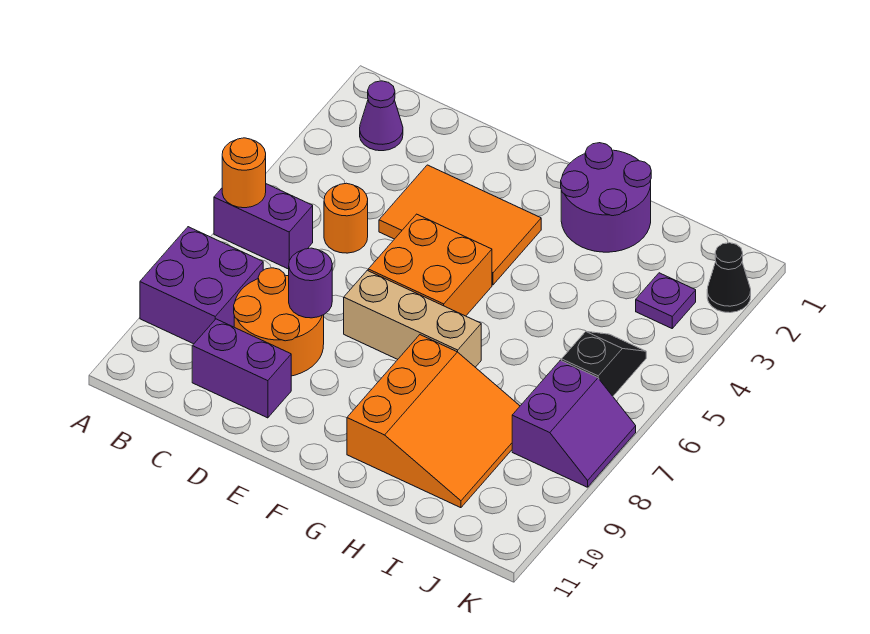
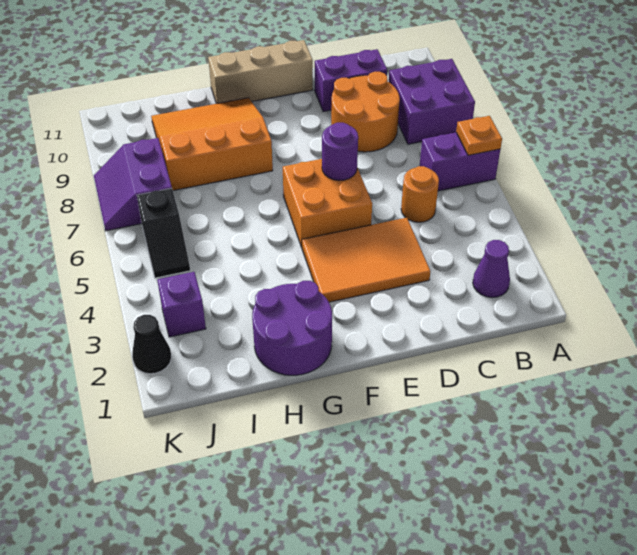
orange round brick A6 level 2 -> orange plate A6 level 2
purple round brick D8 level 2 -> purple round brick E6 level 2
tan brick E7:G7 level 1 -> tan brick E11:G11 level 1
orange slope G8:I10 level 1 top G -> orange slope G8:I10 level 1 top 8
purple plate J3 level 1 -> purple brick J3 level 1

